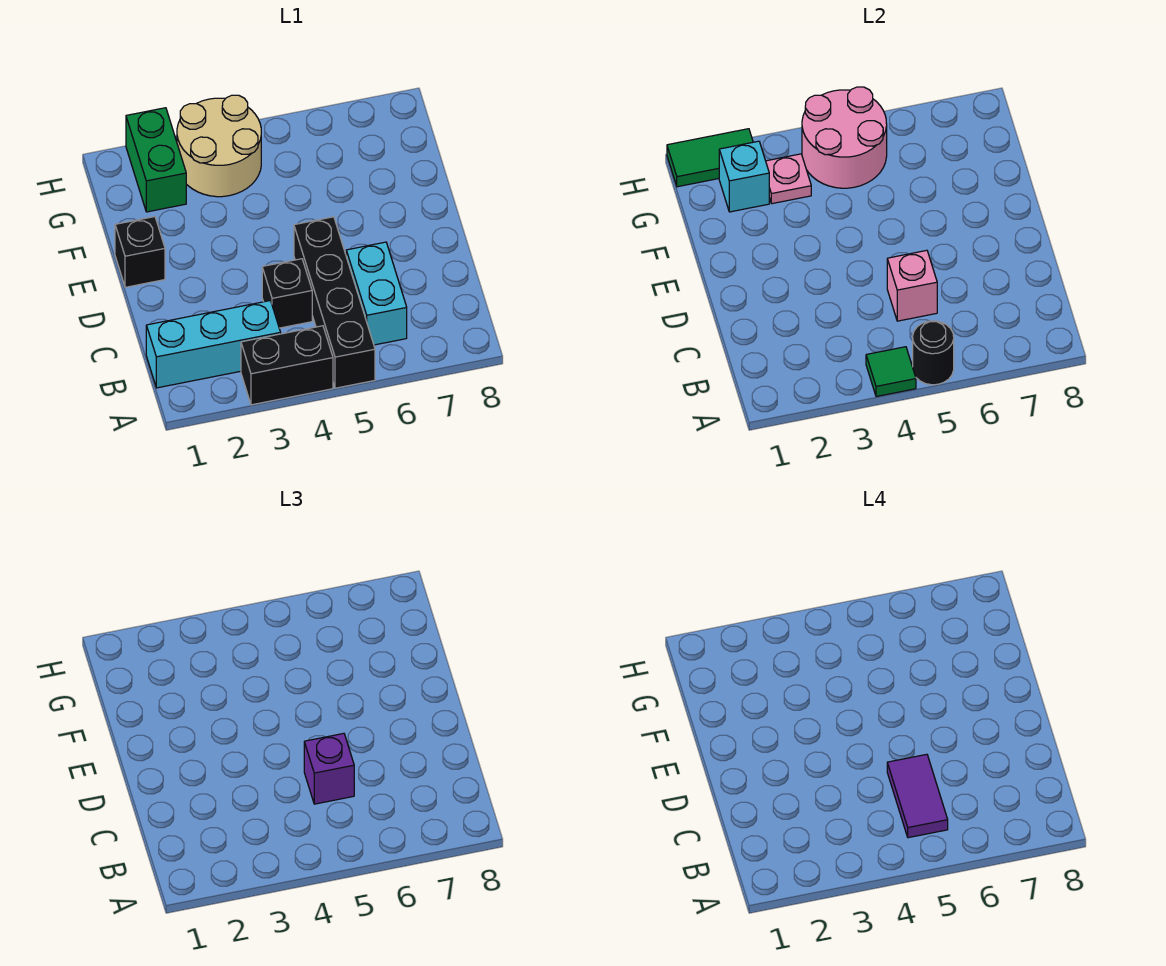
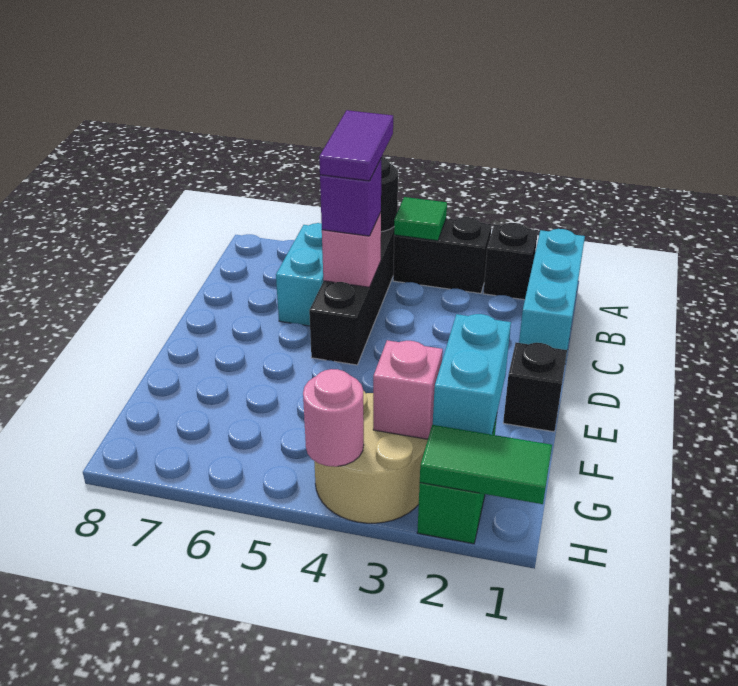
cyan brick B1:B3 level 1 -> cyan brick A1:C1 level 1
black brick C4 level 1 -> black brick A2 level 1
cyan brick G2 level 2 -> cyan brick F2:G2 level 2
pink plate G3 level 2 -> pink brick G3 level 2
pink round brick G4:H5 level 2 -> pink round brick H4 level 2

